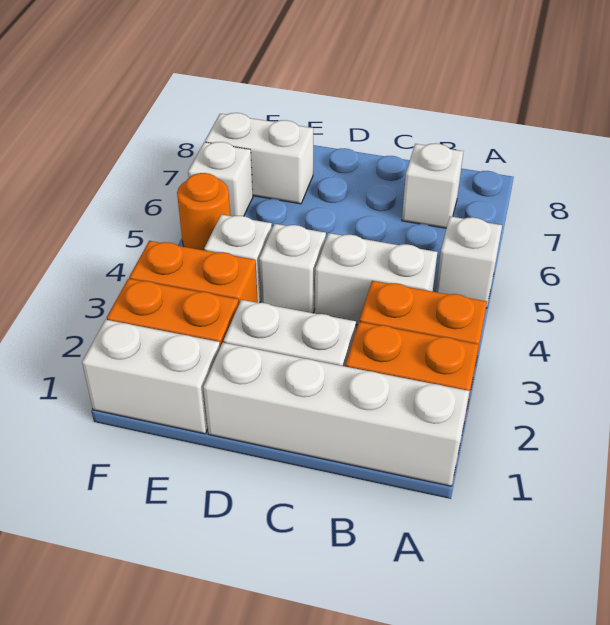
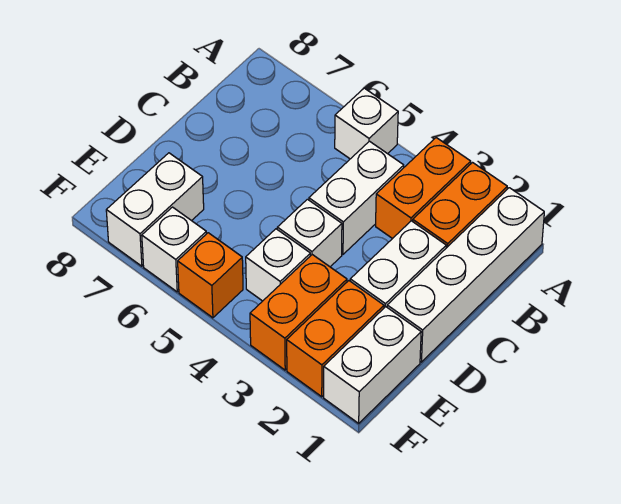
white brick B7 level 1 -> none
orange round brick F5 level 1 -> orange brick F5 level 1

